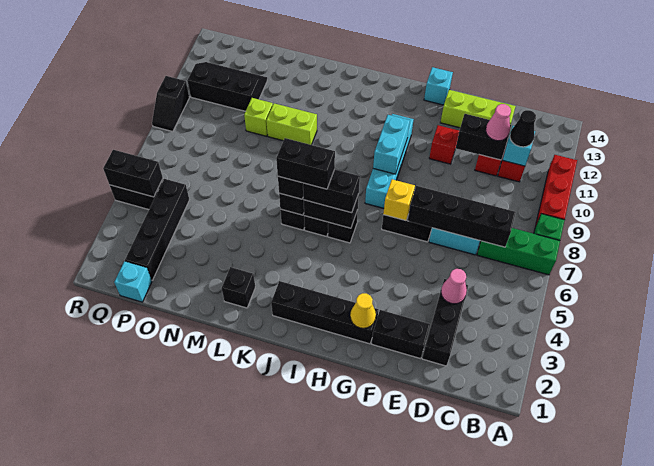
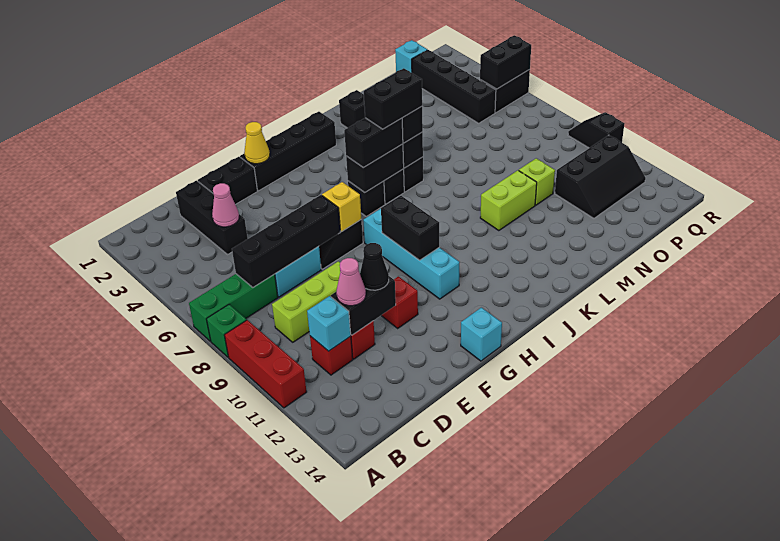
black cone C11 level 3 -> black cone E11 level 3
lime brick D13:F13 level 1 -> lime brick C9:E9 level 1
cyan brick H9:H10 level 2 -> black brick H9:H10 level 2

